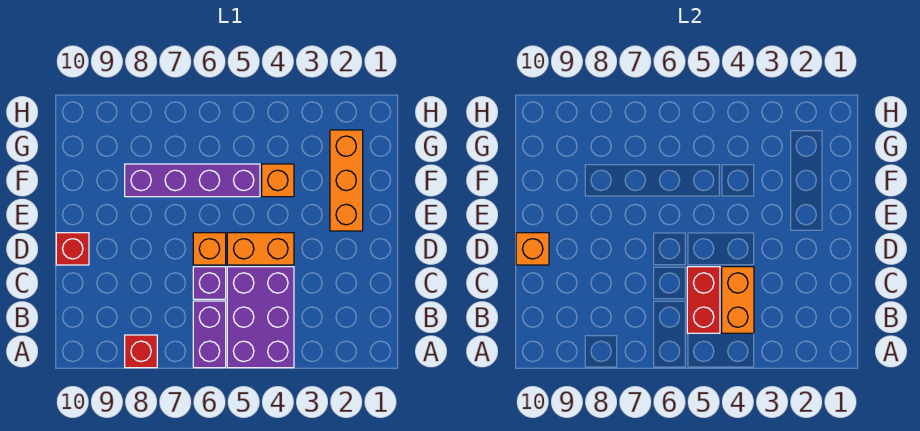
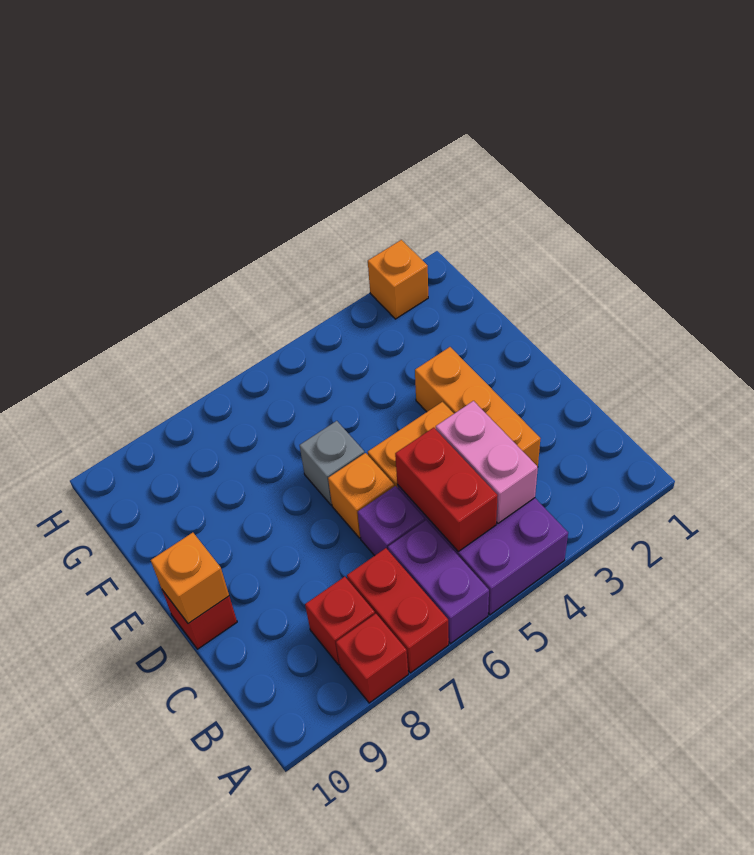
none -> red brick A7:B7 level 1
orange brick B4:C4 level 2 -> pink brick B4:C4 level 2
none -> red brick B8 level 1
orange brick E2:G2 level 1 -> orange brick C3:E3 level 1
none -> grey brick E6 level 1
orange brick F4 level 1 -> orange brick H2 level 1
purple brick F5:F8 level 1 -> none

